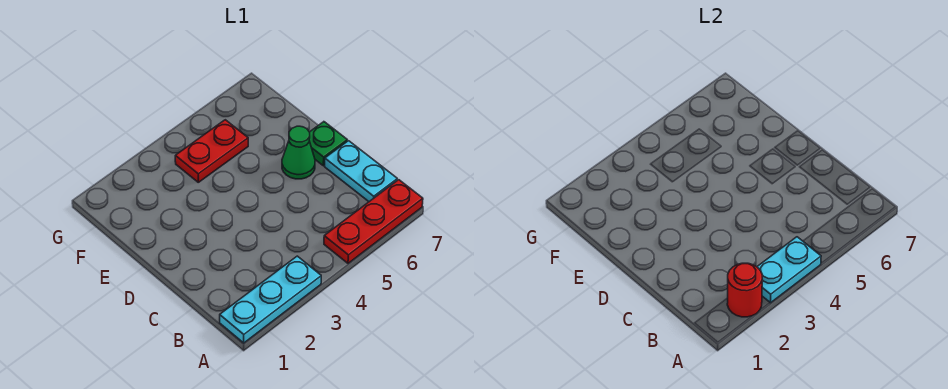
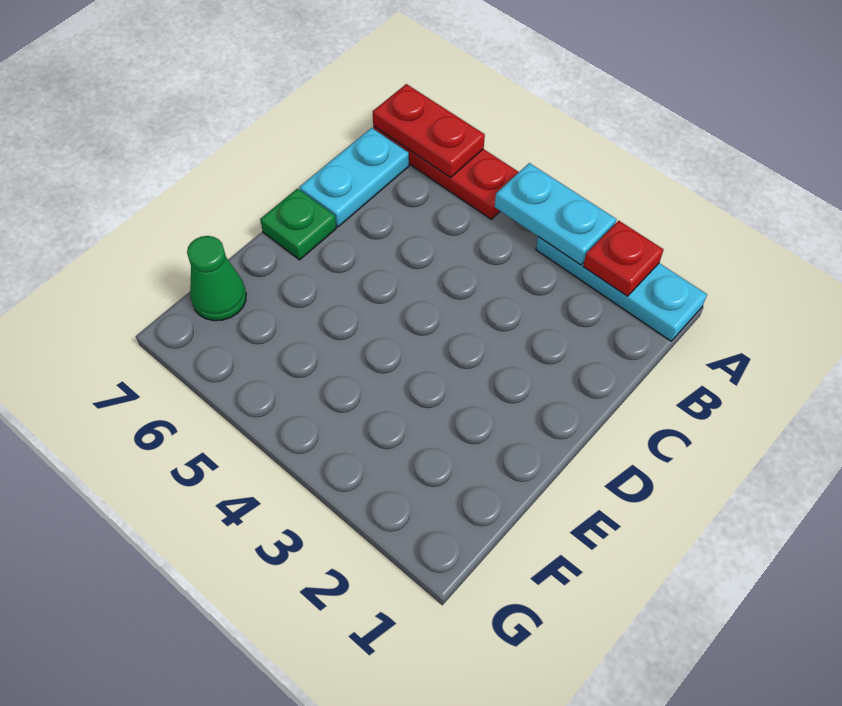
red round brick A2 level 2 -> red plate A2 level 2
green cone D6 level 1 -> green cone F7 level 1
red plate F4:F5 level 1 -> red plate A6:A7 level 2

